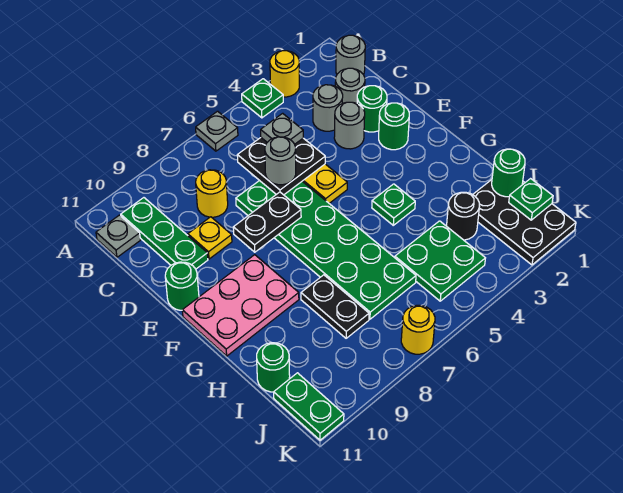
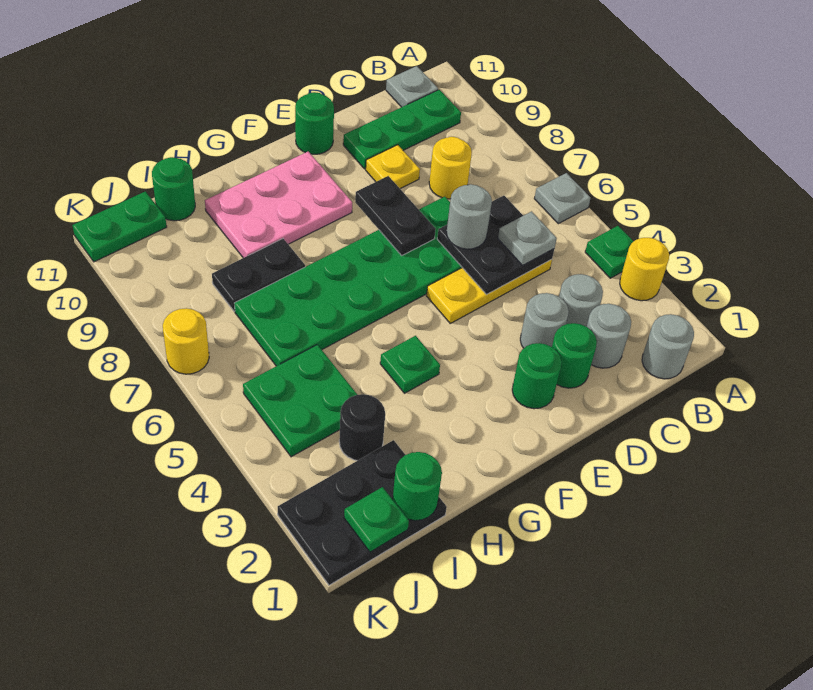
pink plate F9:G11 level 1 -> pink plate F9:H10 level 1

